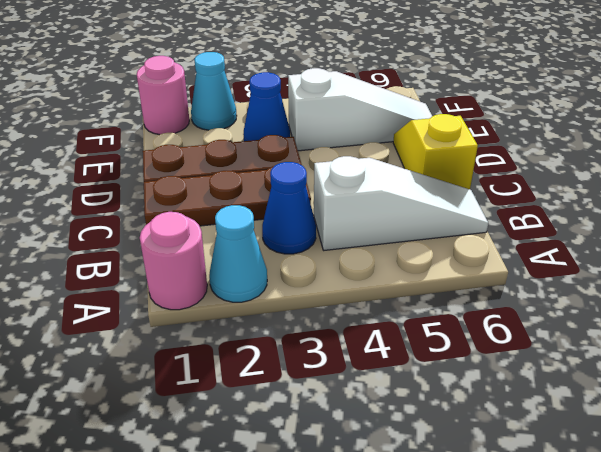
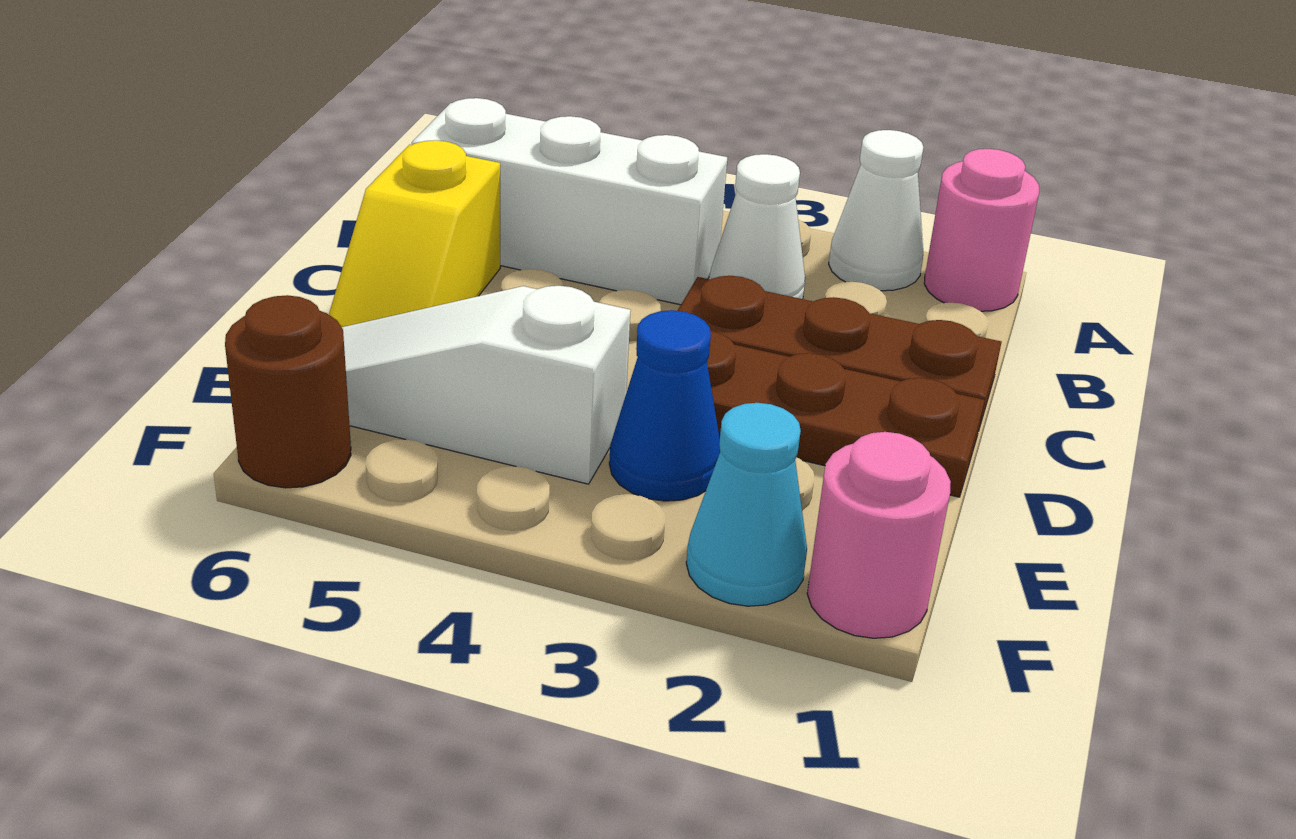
cyan cone A2 level 1 -> white cone A2 level 1
blue cone B3 level 1 -> white cone B3 level 1
white slope B4:B6 level 1 top 4 -> white brick B4:B6 level 1
none -> brown round brick F6 level 1

